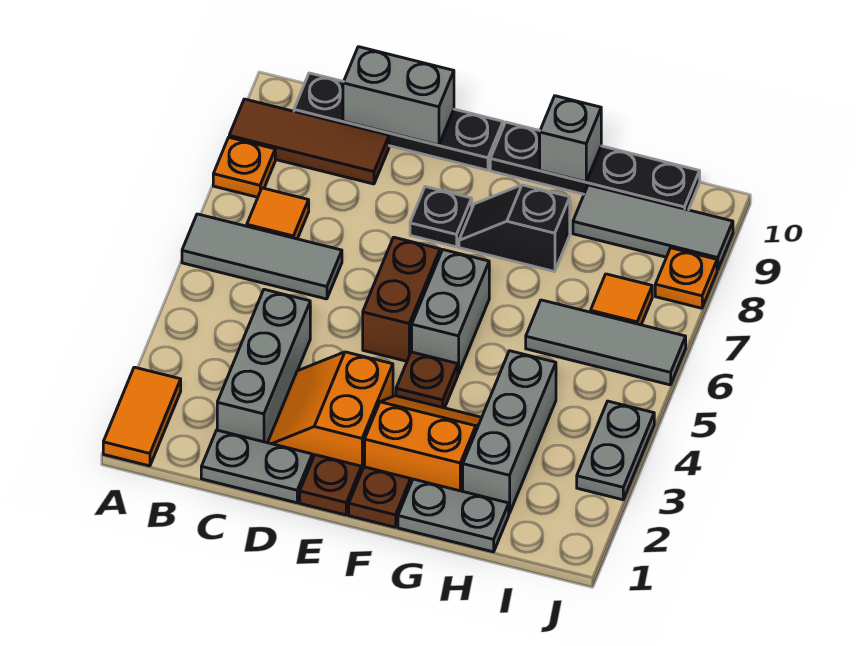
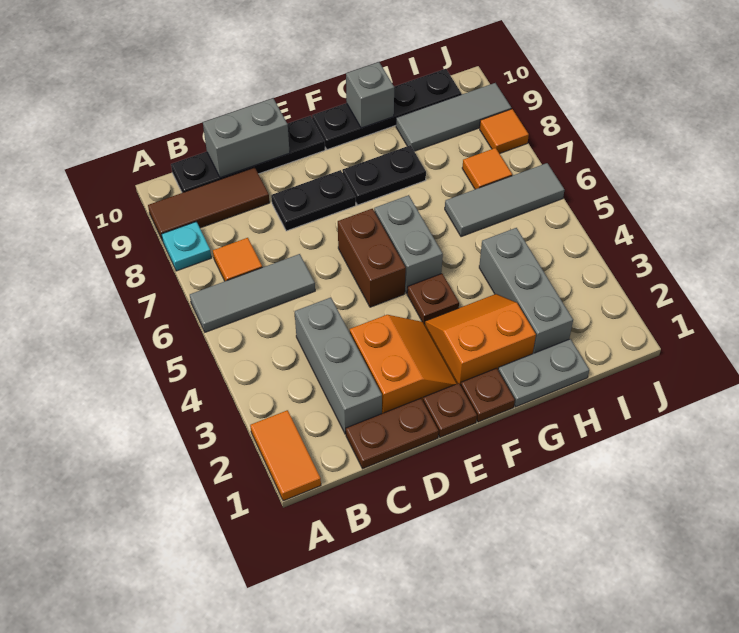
orange plate A8 level 1 -> cyan plate A8 level 1
grey plate C1:D1 level 1 -> brown plate C1:D1 level 1
orange slope D2:E3 level 1 top E -> orange slope D2:E3 level 1 top D
black plate E8 level 1 -> black plate D8:E8 level 1
black slope F8:G8 level 1 top G -> black plate F8:G8 level 1
grey plate J3:J4 level 1 -> none
orange plate J8 level 1 -> orange tile J8 level 1

